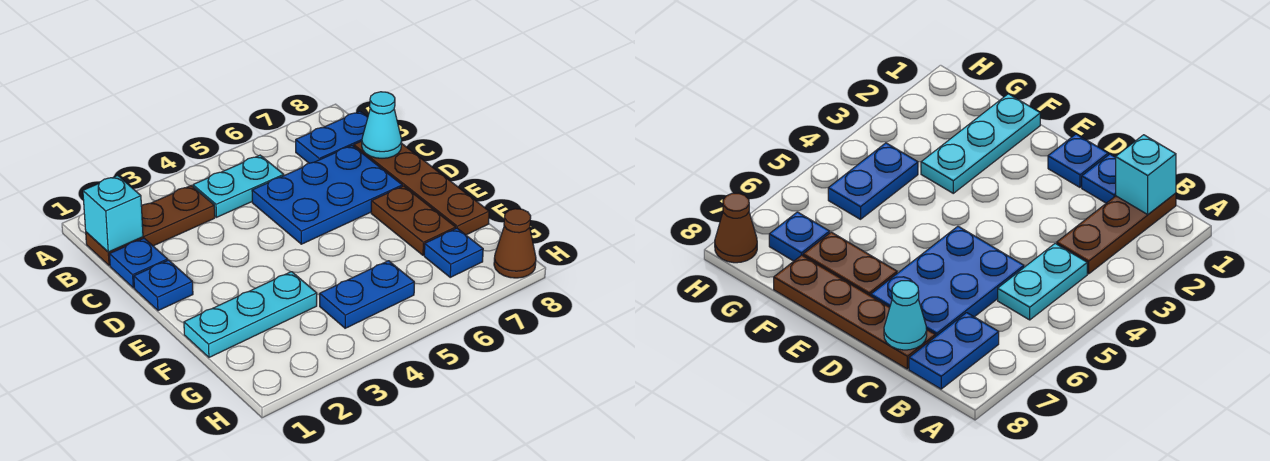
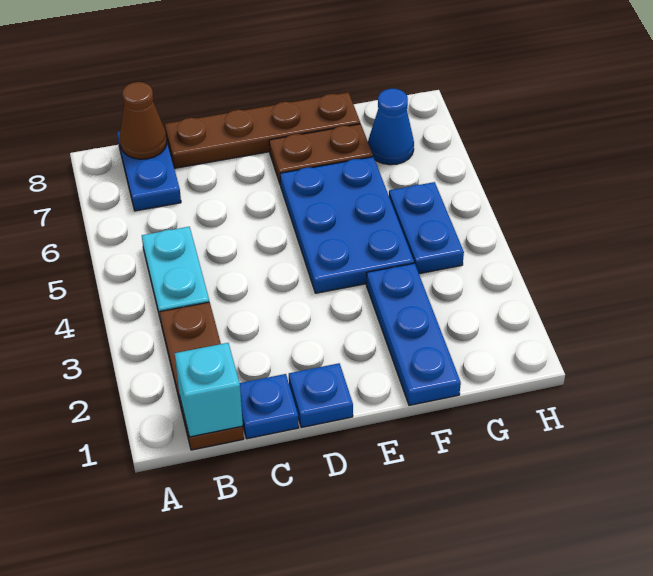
blue plate C5:D7 level 1 -> blue plate E4:F6 level 1
cyan cone C8 level 2 -> none
cyan plate F1:F3 level 1 -> blue plate F1:F3 level 1
blue plate G7 level 1 -> blue cone G7 level 1
brown cone H8 level 1 -> brown cone B8 level 2

